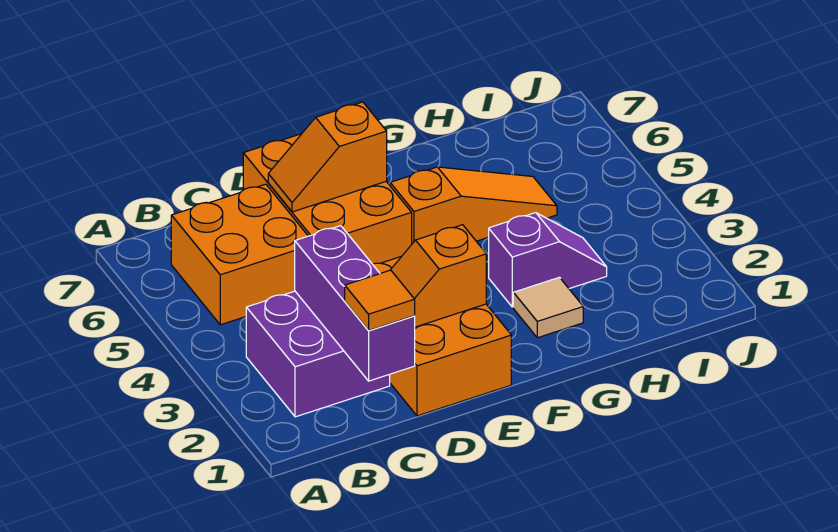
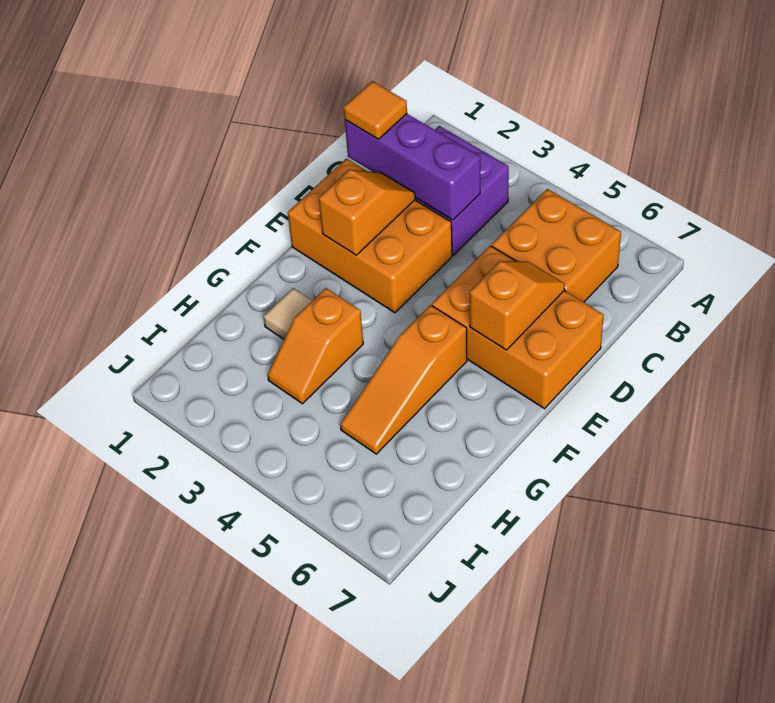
purple slope G3:H3 level 1 top G -> orange slope G3:H3 level 1 top G

